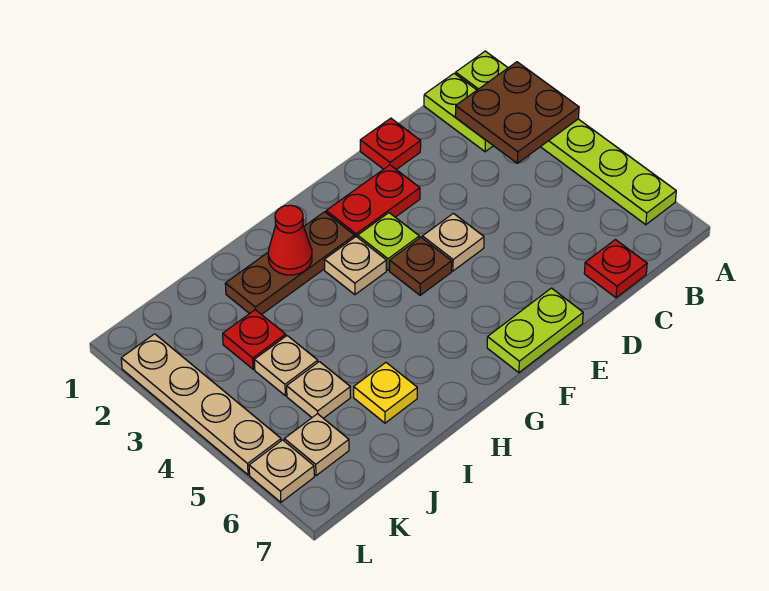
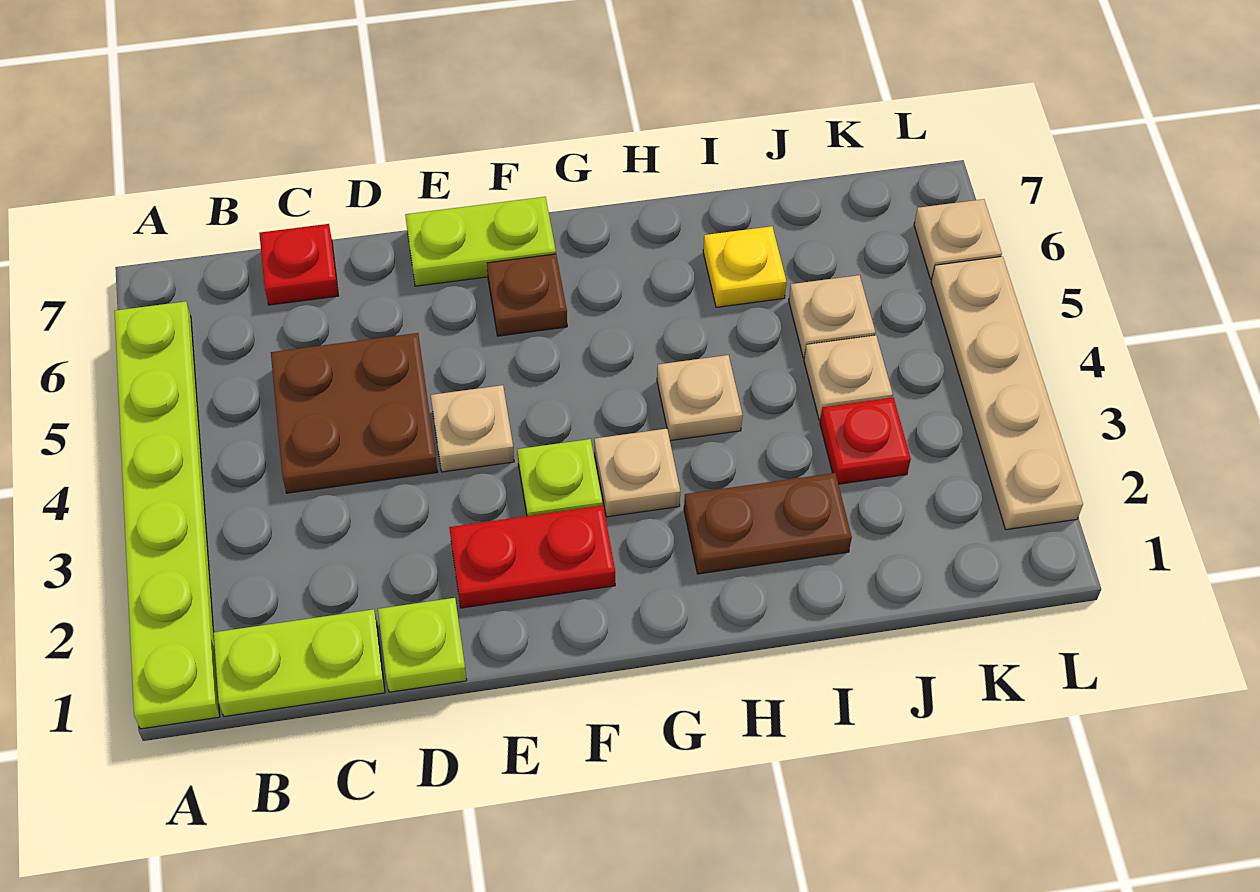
brown plate A2:B3 level 2 -> brown plate C4:D5 level 1
lime plate B1:B2 level 1 -> lime plate B1:C1 level 1
red plate D1 level 1 -> lime plate D1 level 1
brown plate F4 level 1 -> brown plate F6 level 1
brown plate G2:I2 level 1 -> brown plate H2:I2 level 1
red cone H2 level 2 -> none
tan plate K6 level 1 -> tan plate H4 level 1

